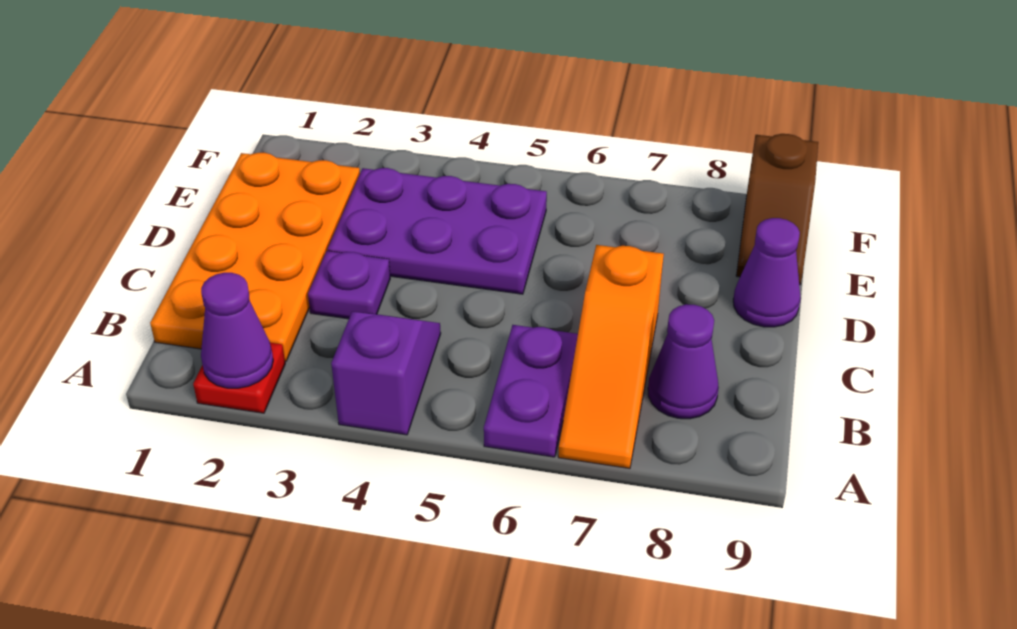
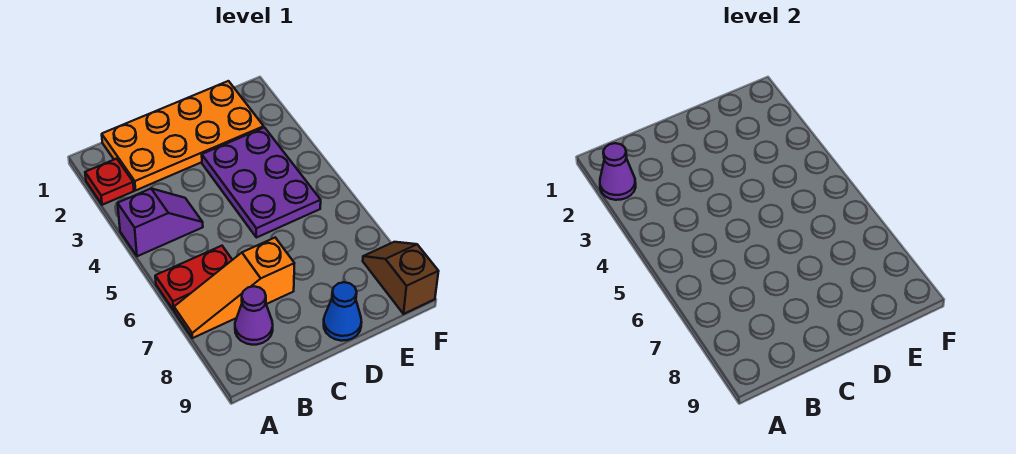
purple plate A6:B6 level 1 -> red plate A6:B6 level 1
purple plate C3 level 1 -> none
purple cone D9 level 1 -> blue cone D9 level 1
brown slope E9:F9 level 1 top F -> brown slope F8:F9 level 1 top 9

